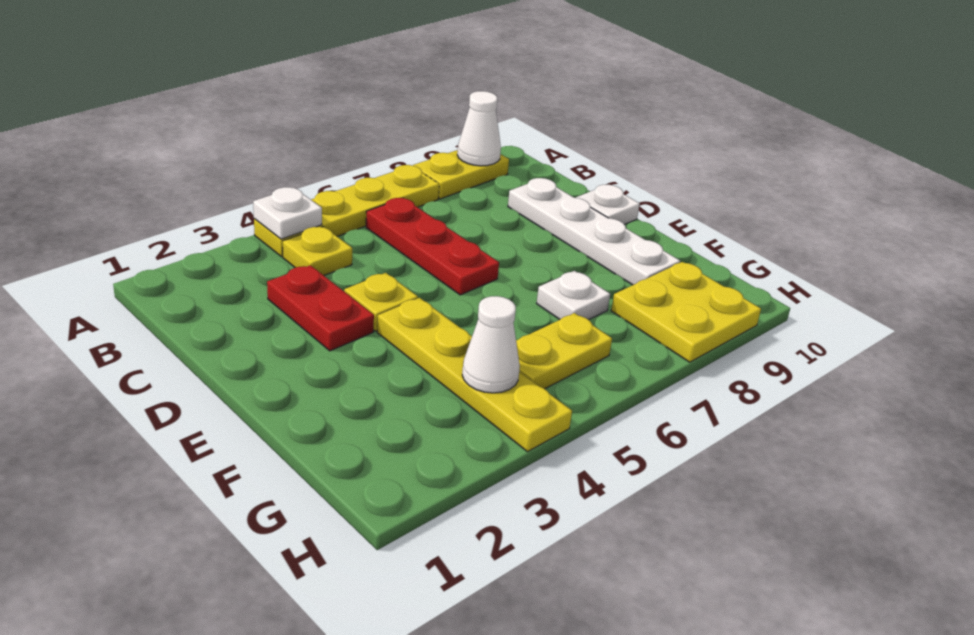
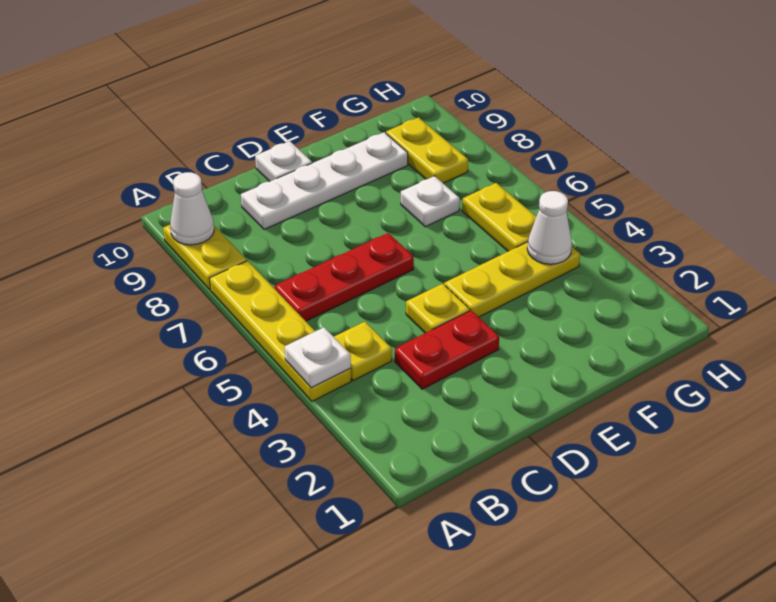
yellow plate E4:H4 level 1 -> yellow plate E4:G4 level 1
yellow plate G8:H9 level 1 -> yellow plate G8:G9 level 1

